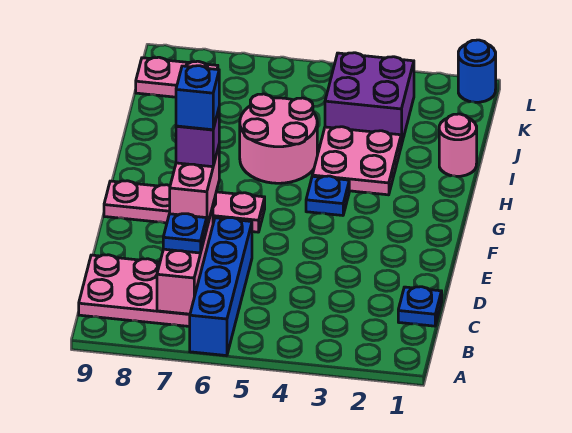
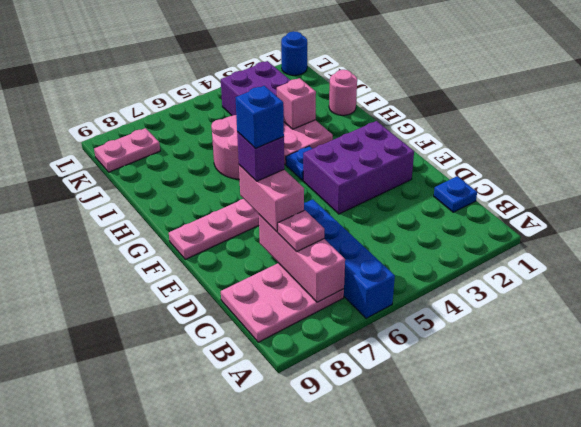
blue plate C7 level 3 -> pink plate C7 level 3
none -> purple brick E2:F4 level 1
none -> pink brick I3 level 2

